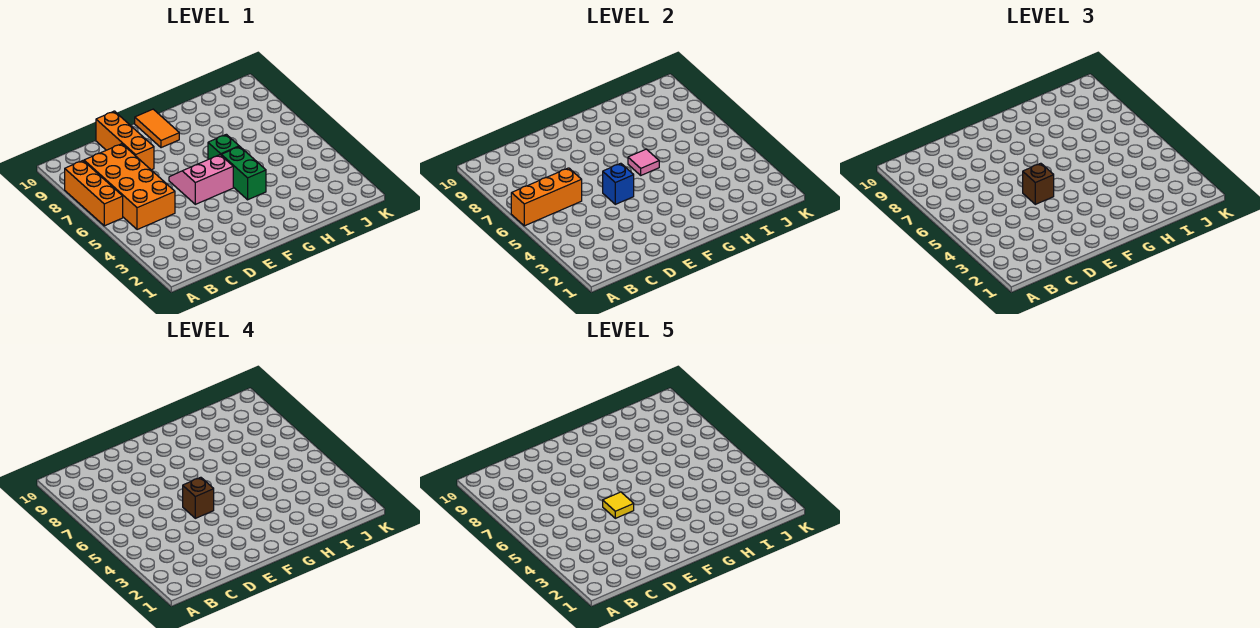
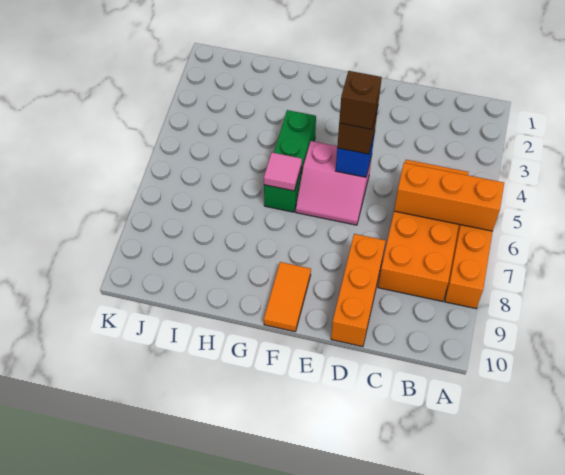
yellow tile E5 level 5 -> none

